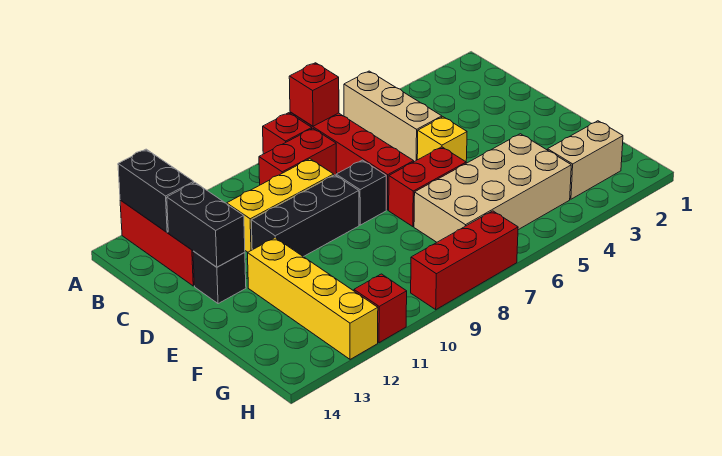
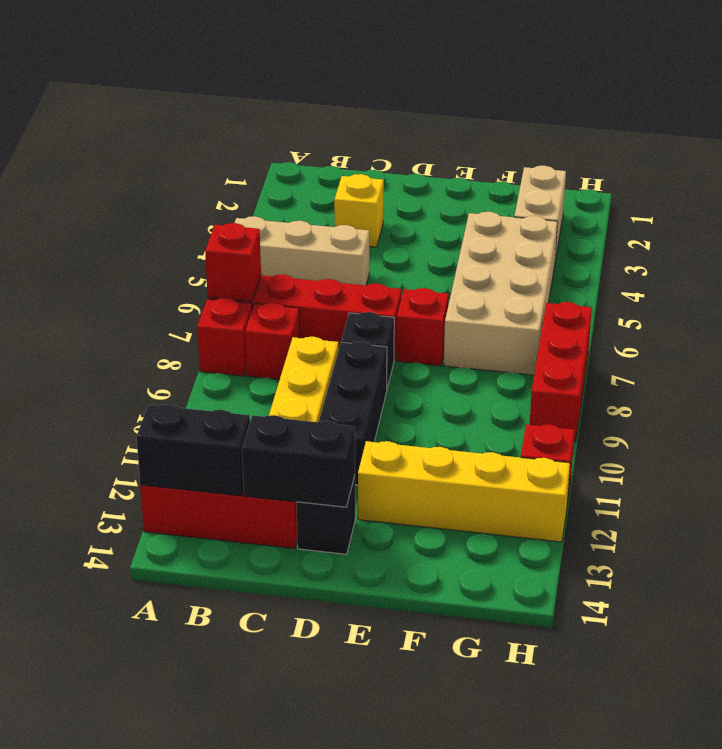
red brick B8:B9 level 1 -> red brick B8 level 1
yellow brick D5 level 1 -> yellow brick C3 level 1
red brick E6:E7 level 1 -> red brick E7 level 1

